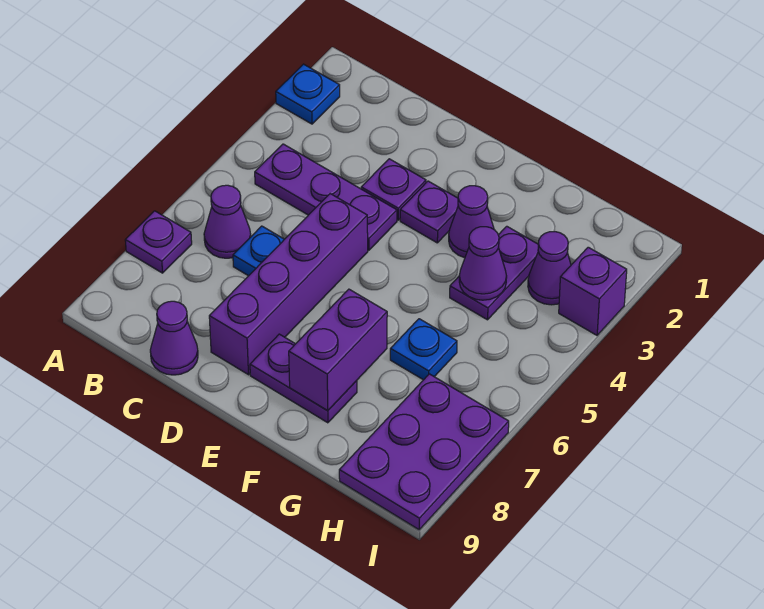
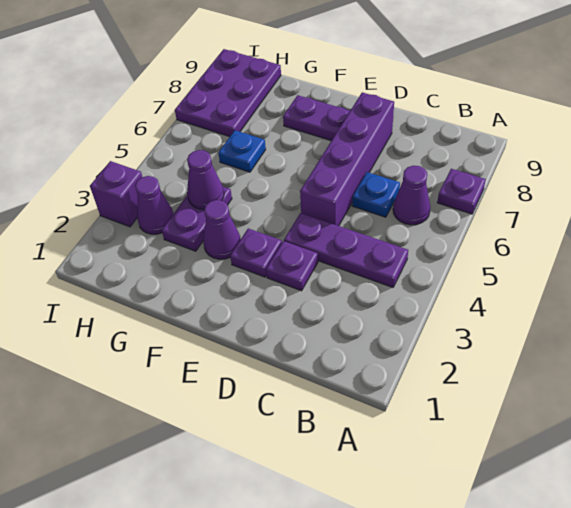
blue plate A2 level 1 -> none
purple cone C9 level 1 -> none
purple brick F7:F8 level 2 -> none

